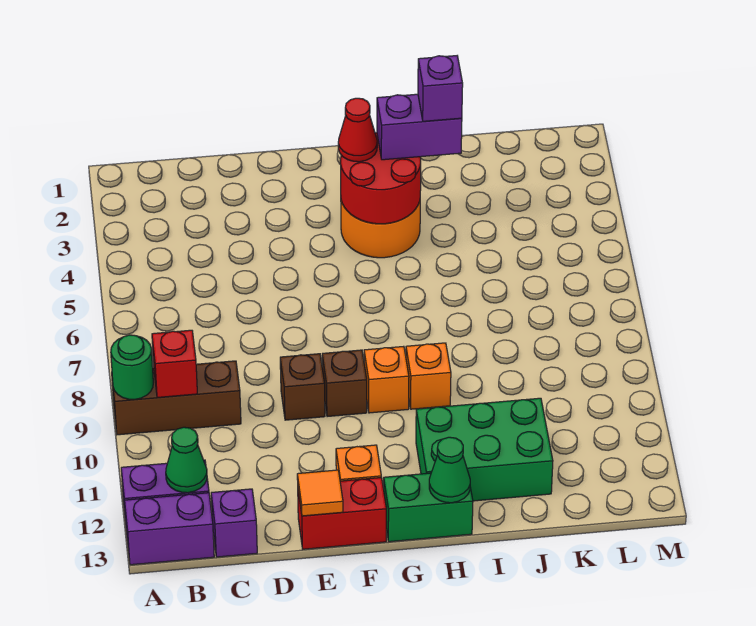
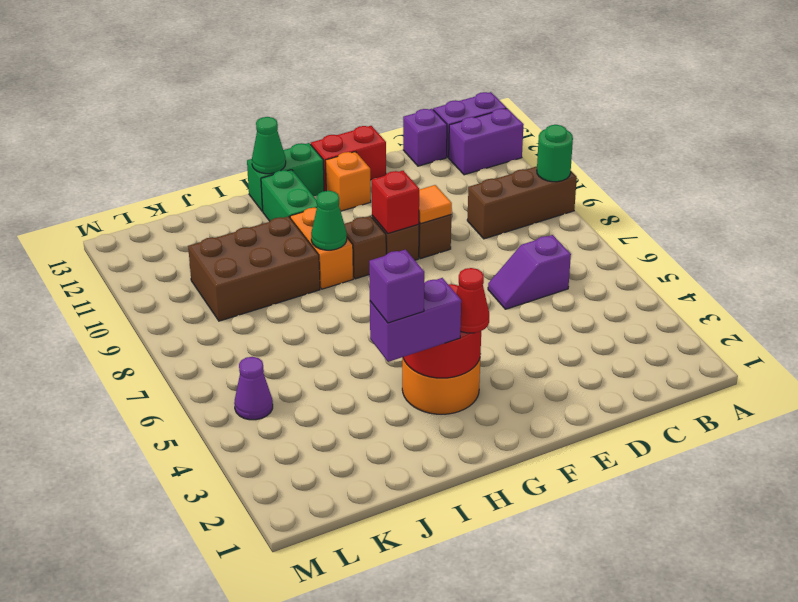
red brick B9 level 2 -> red brick F9 level 2
green cone B12 level 2 -> green cone H9 level 2
none -> purple slope C6:D6 level 1 top C
orange tile E13 level 2 -> orange tile E9 level 2
orange brick G9 level 1 -> brown brick G9 level 1
orange brick H9 level 1 -> orange brick H9:H10 level 1
green brick H11:J12 level 1 -> green brick H11:H12 level 1
none -> brown brick I9:K10 level 1
none -> purple cone L5 level 1

